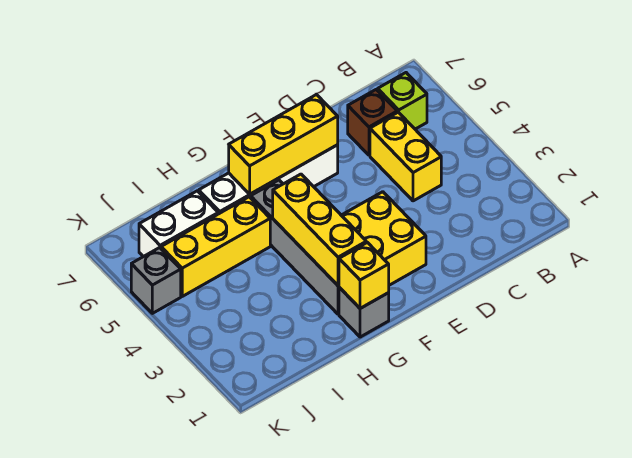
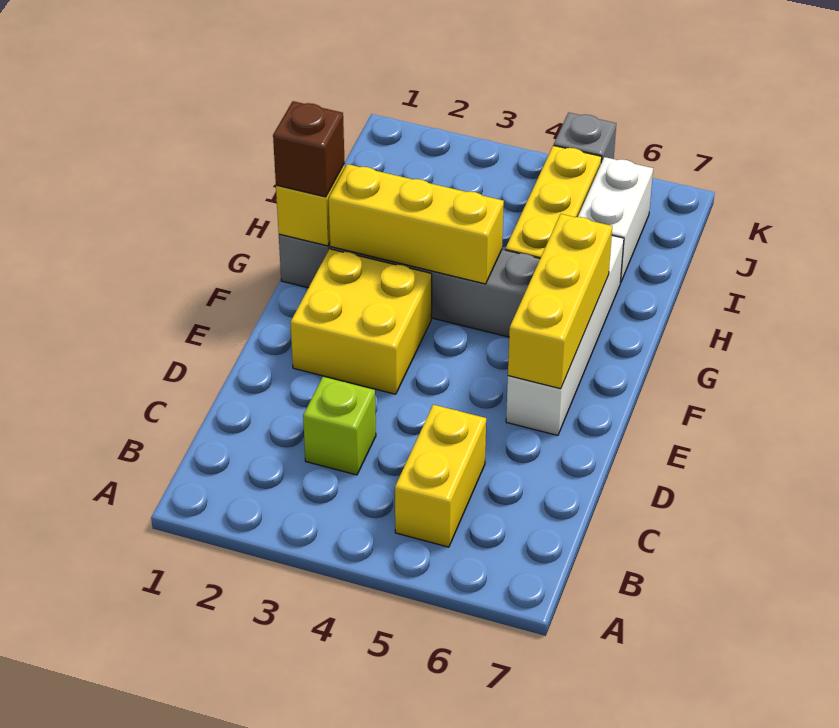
lime brick B6 level 1 -> lime brick C3 level 1
yellow brick C4:C5 level 1 -> yellow brick B5:C5 level 1
brown brick C6 level 1 -> brown brick G1 level 3

